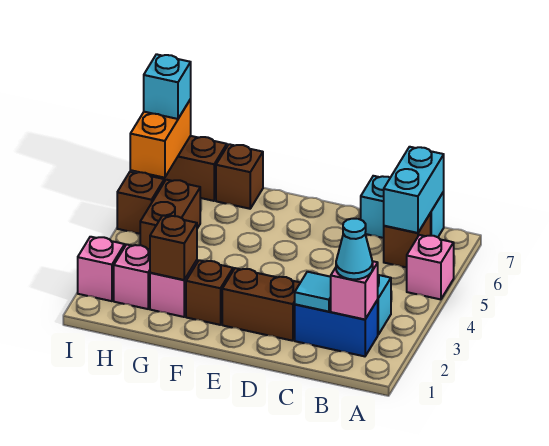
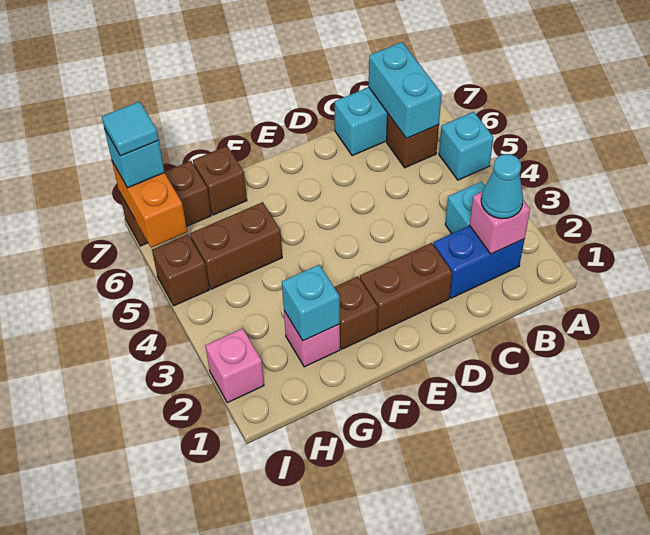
pink brick A5 level 1 -> cyan brick A5 level 1
cyan tile C2 level 2 -> cyan tile I7 level 4
brown brick G2 level 2 -> cyan brick G2 level 2
pink brick H2 level 1 -> none
brown brick H4:H5 level 1 -> brown brick G5:H5 level 1

